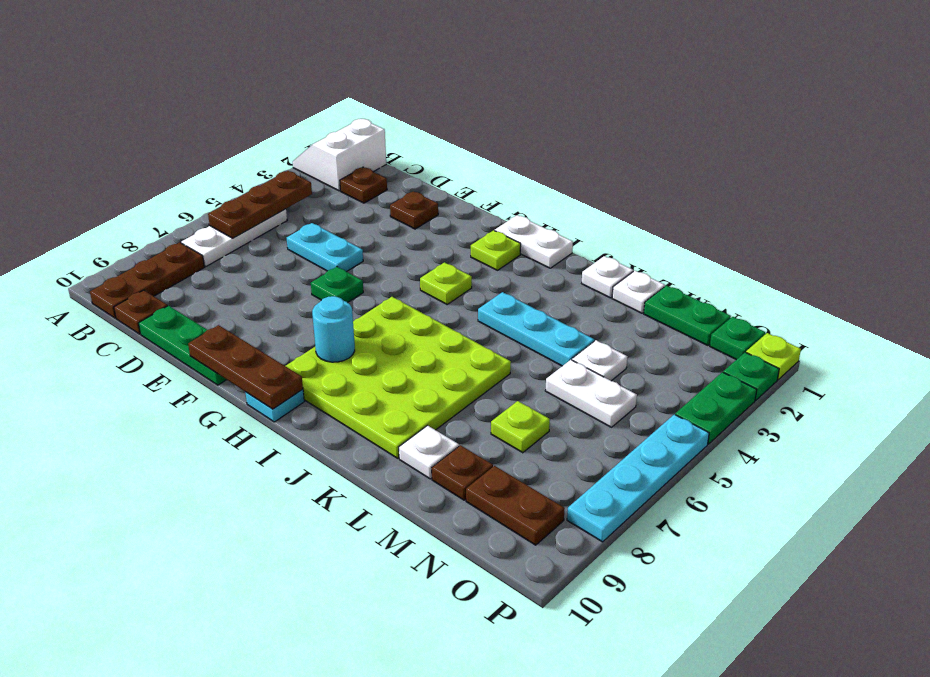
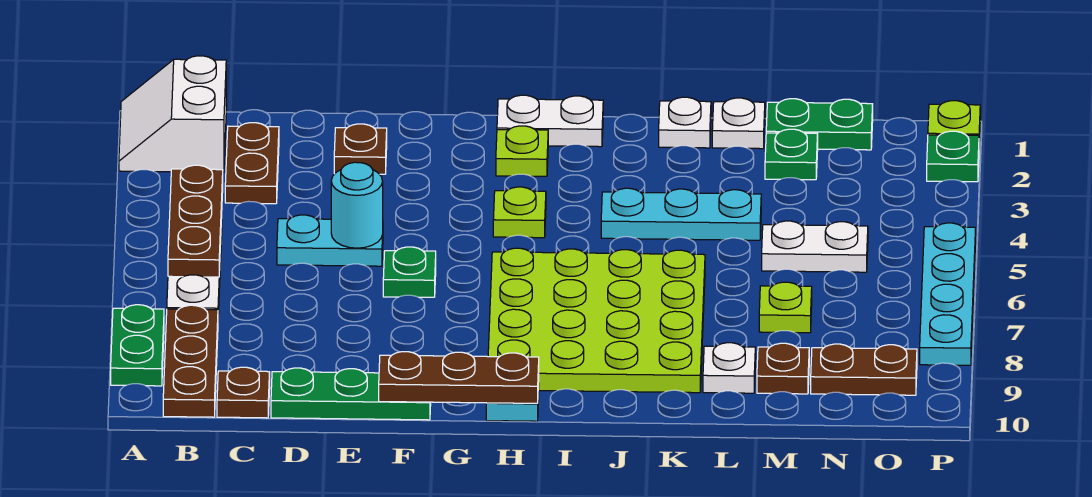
brown plate C2 level 1 -> brown plate C2:C3 level 1
cyan round brick H8 level 2 -> cyan round brick E5 level 2
white plate M4 level 1 -> none
green plate O1 level 1 -> green plate M2 level 1
green plate P3:P4 level 1 -> green plate A8:A9 level 1

